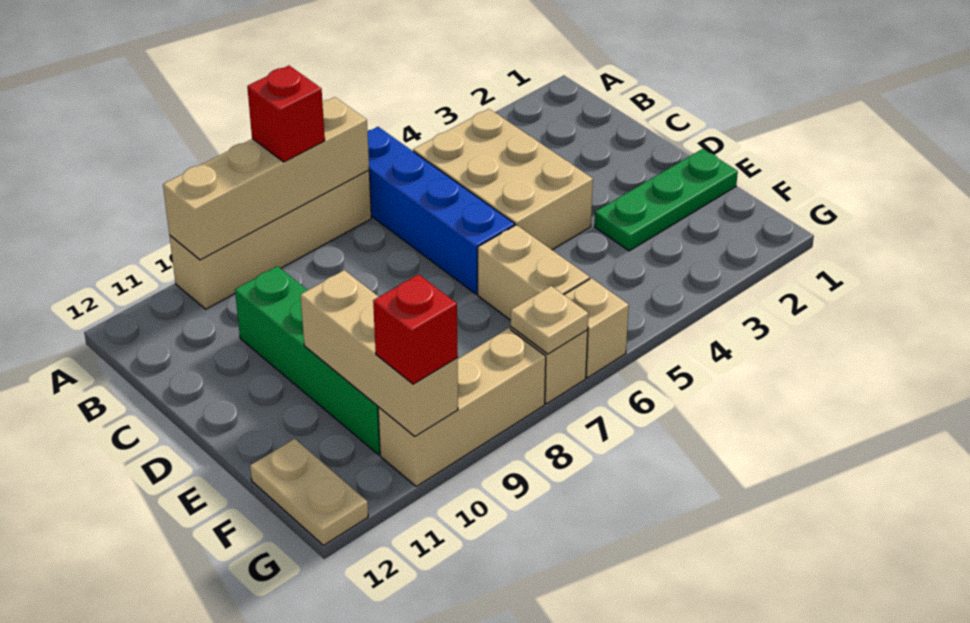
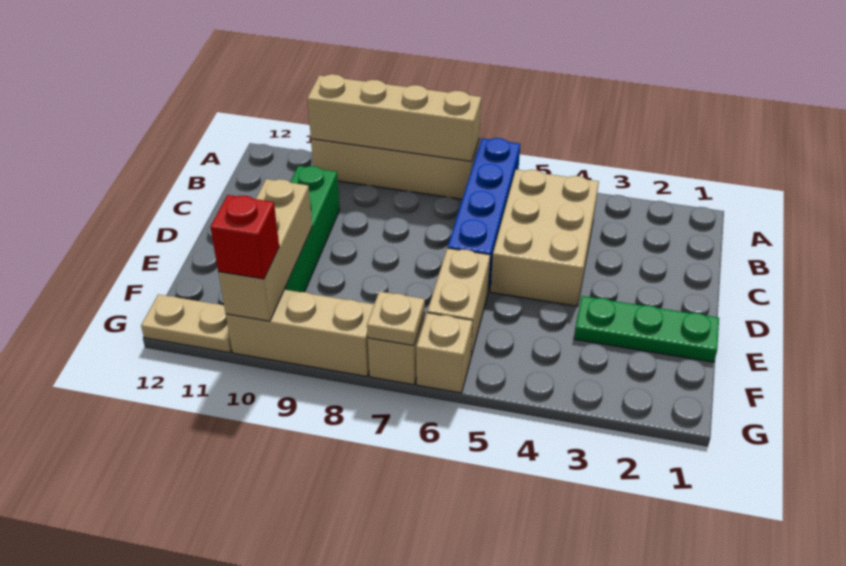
red brick A8 level 3 -> none
tan plate F12:G12 level 1 -> tan plate G11:G12 level 1

